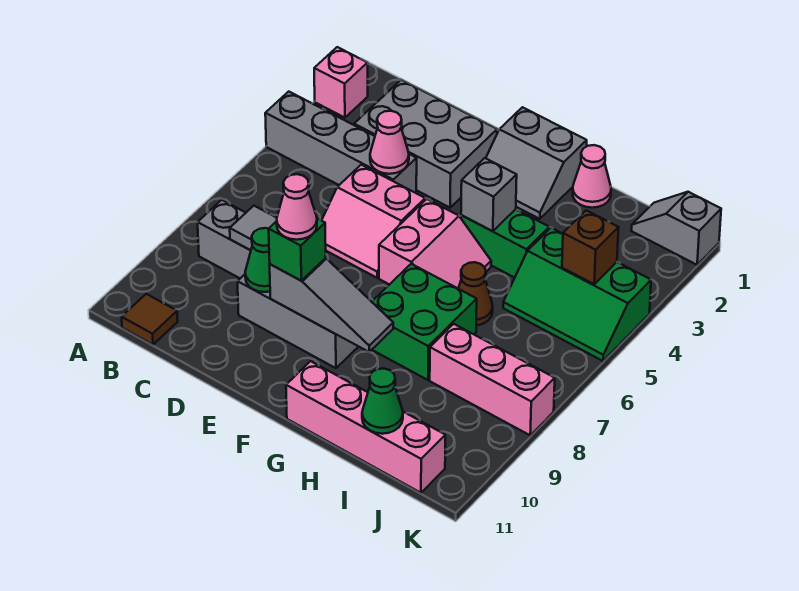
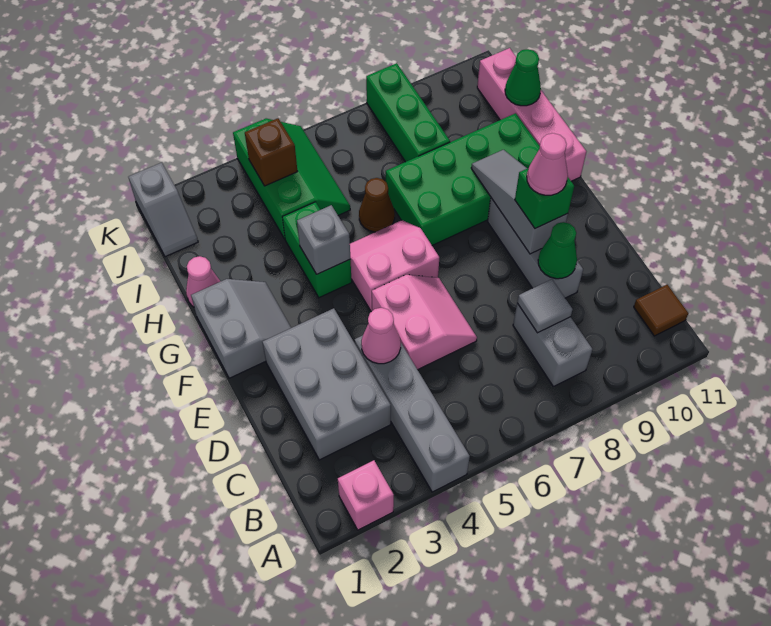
green brick G7:H8 level 1 -> green brick G7:H10 level 1
pink brick I8:K8 level 1 -> green brick I8:K8 level 1

